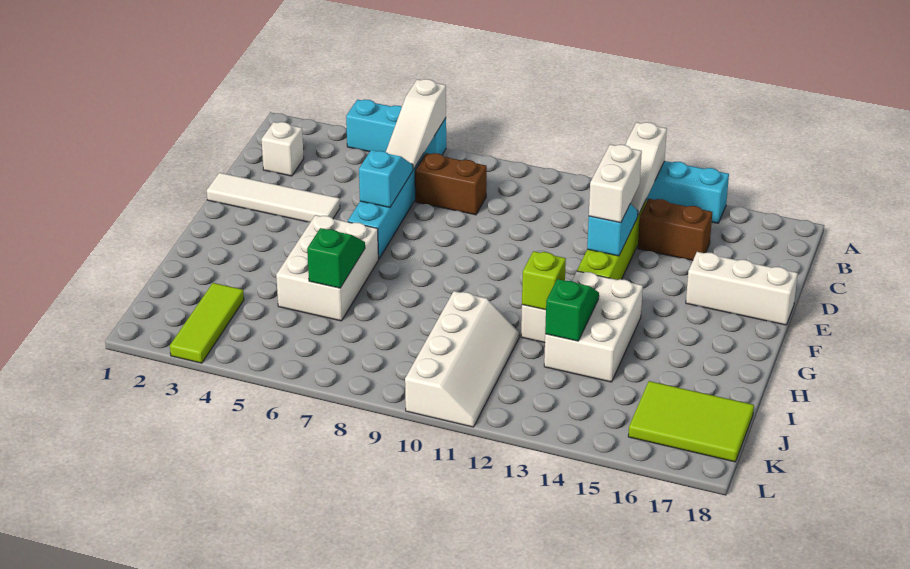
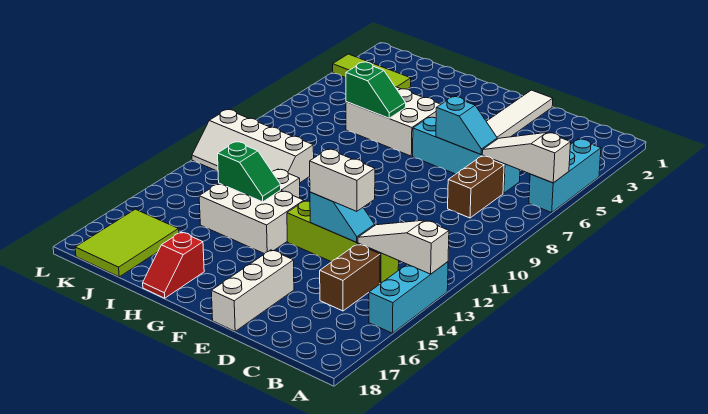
white brick C2 level 1 -> none
lime brick H12 level 2 -> none
none -> red slope H17:H18 level 1 top 17

